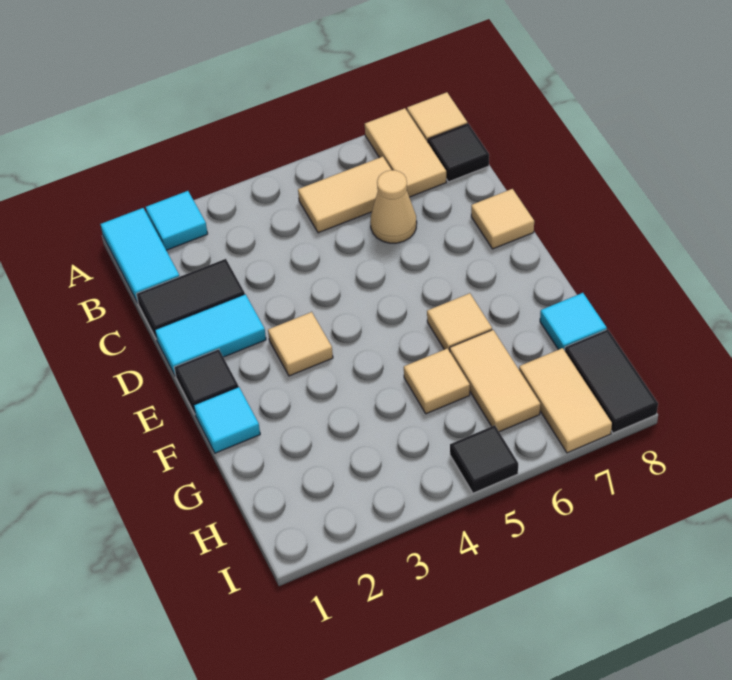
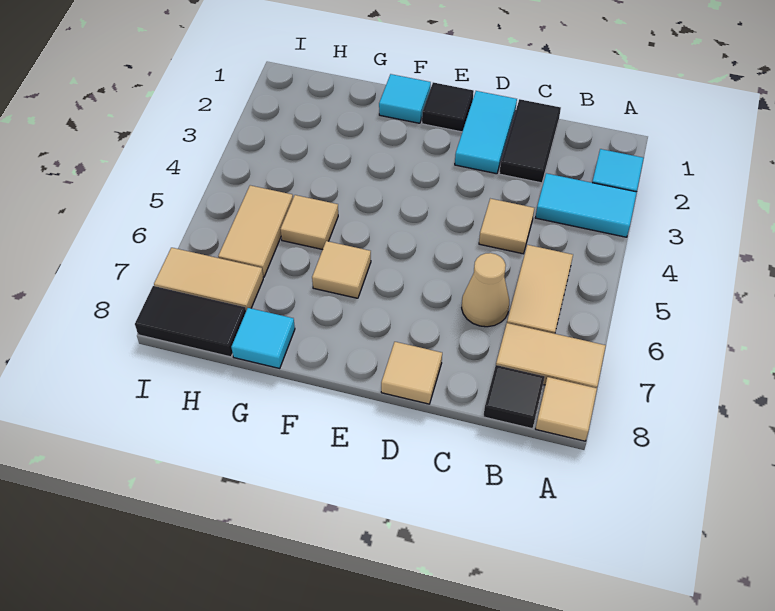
cyan tile A1:B1 level 1 -> cyan tile A3:B3 level 1
tan tile E3 level 1 -> tan tile C4 level 1
tan tile G6:H6 level 1 -> tan tile H5:H6 level 1
black tile I5 level 1 -> none

